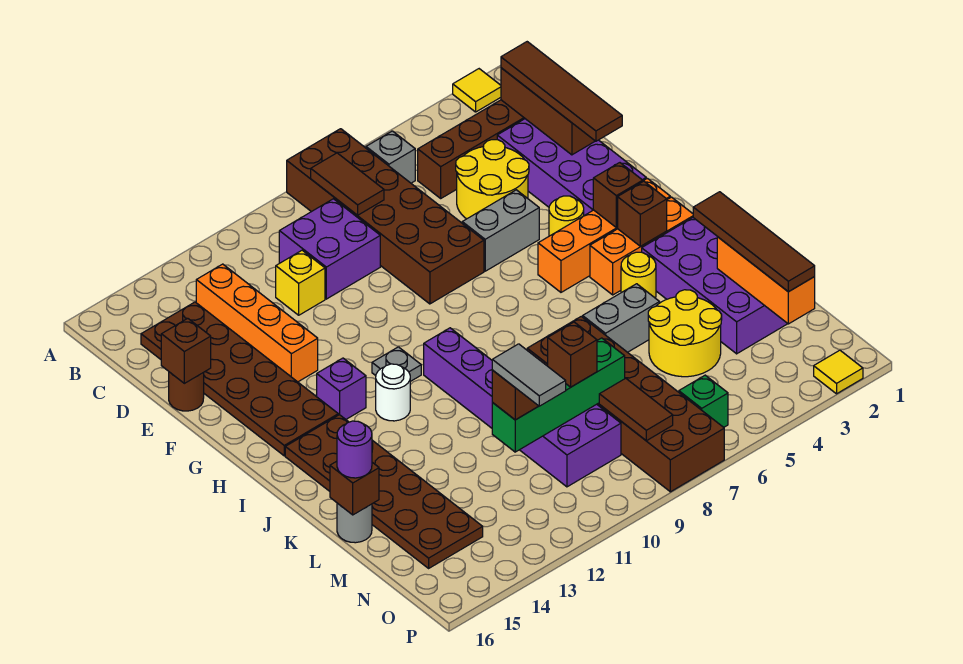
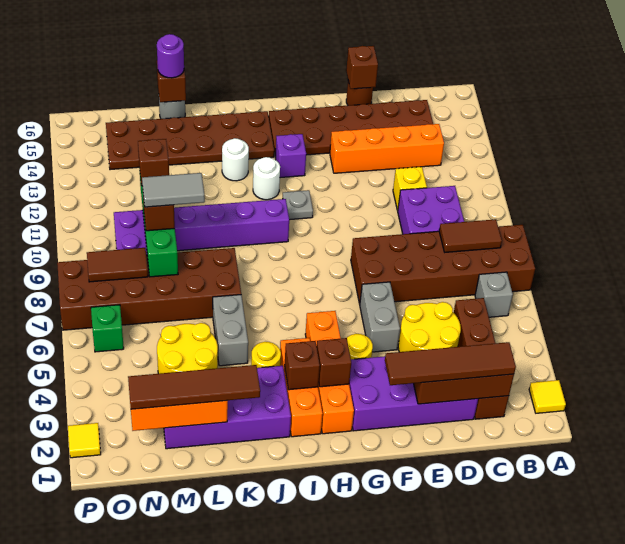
none -> white round brick J13 level 1
grey tile M11:N11 level 4 -> grey tile L9:M9 level 4

